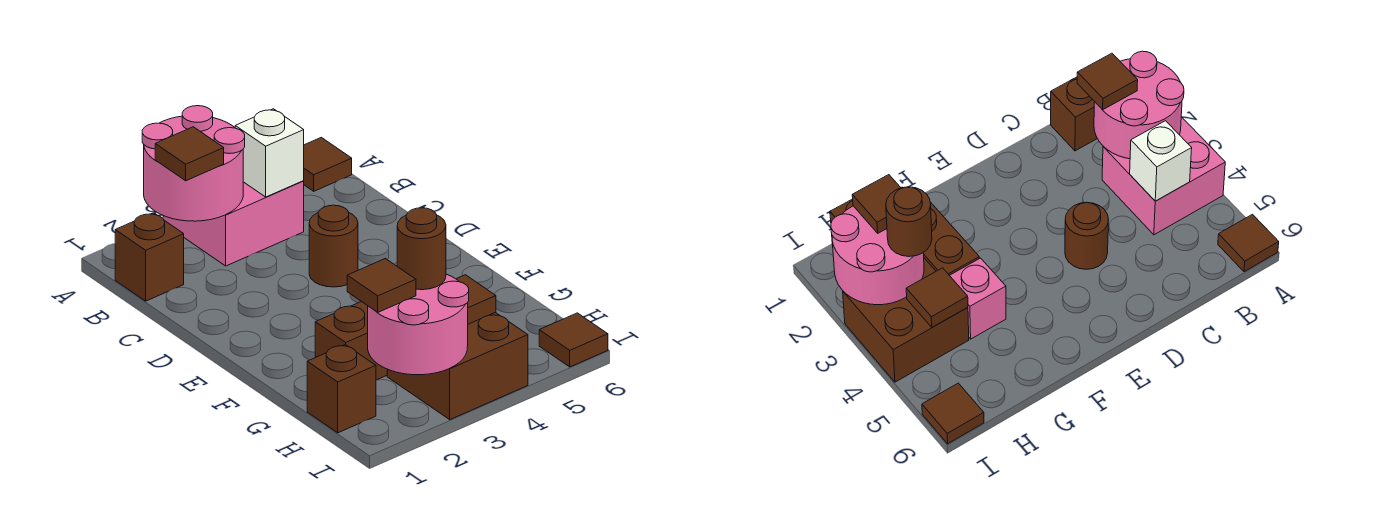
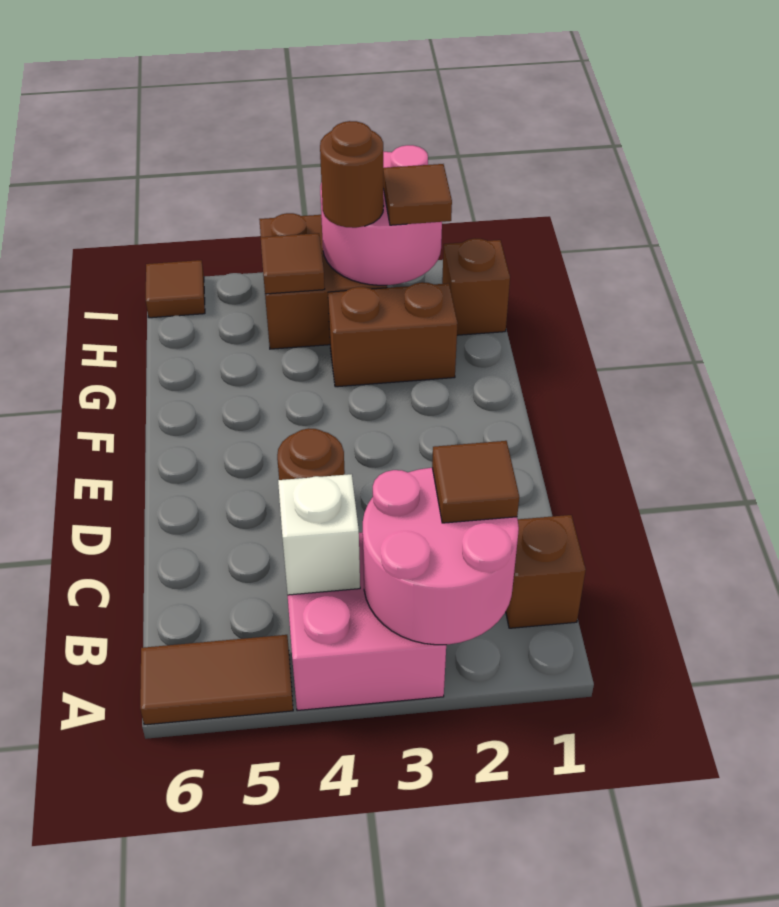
brown tile A6 level 1 -> brown tile A5:A6 level 1
pink brick G4 level 1 -> none

